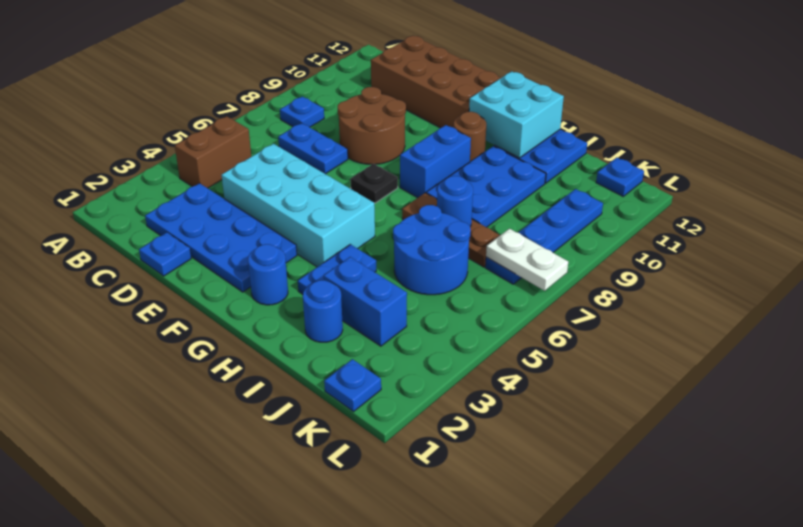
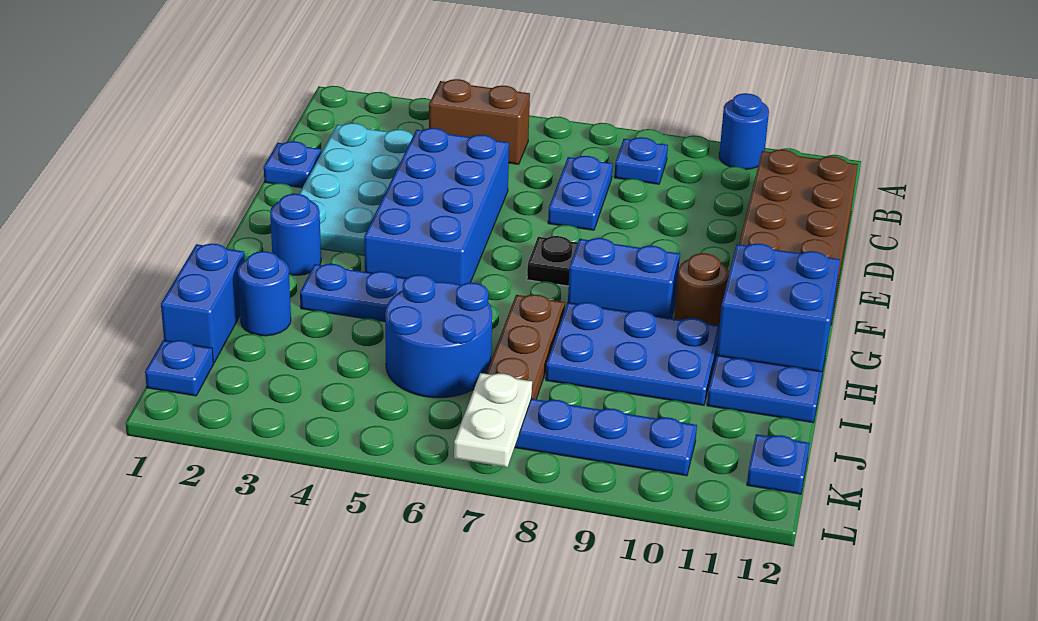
blue plate C2:F3 level 1 -> cyan plate C2:F3 level 1
cyan brick D4:G5 level 1 -> blue brick D4:G5 level 1
brown round brick D8:E9 level 1 -> none
cyan brick G11:H12 level 2 -> blue brick G11:H12 level 2
blue brick I3:J3 level 1 -> blue brick I1:J1 level 1
blue round brick I7 level 2 -> blue round brick A10 level 1

